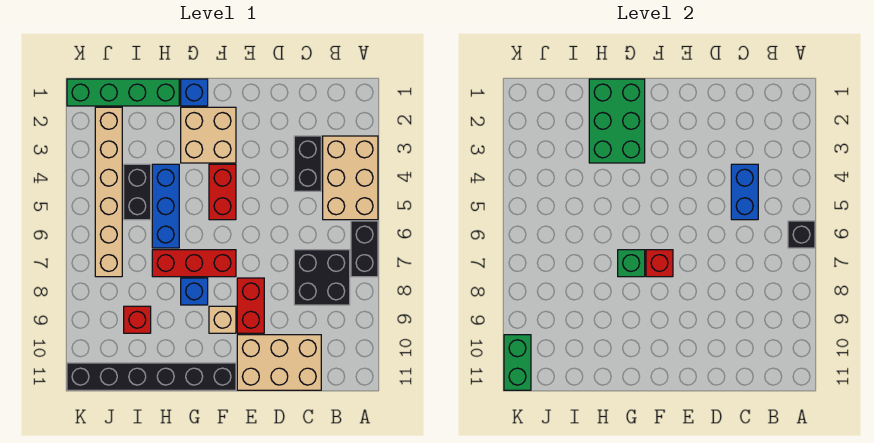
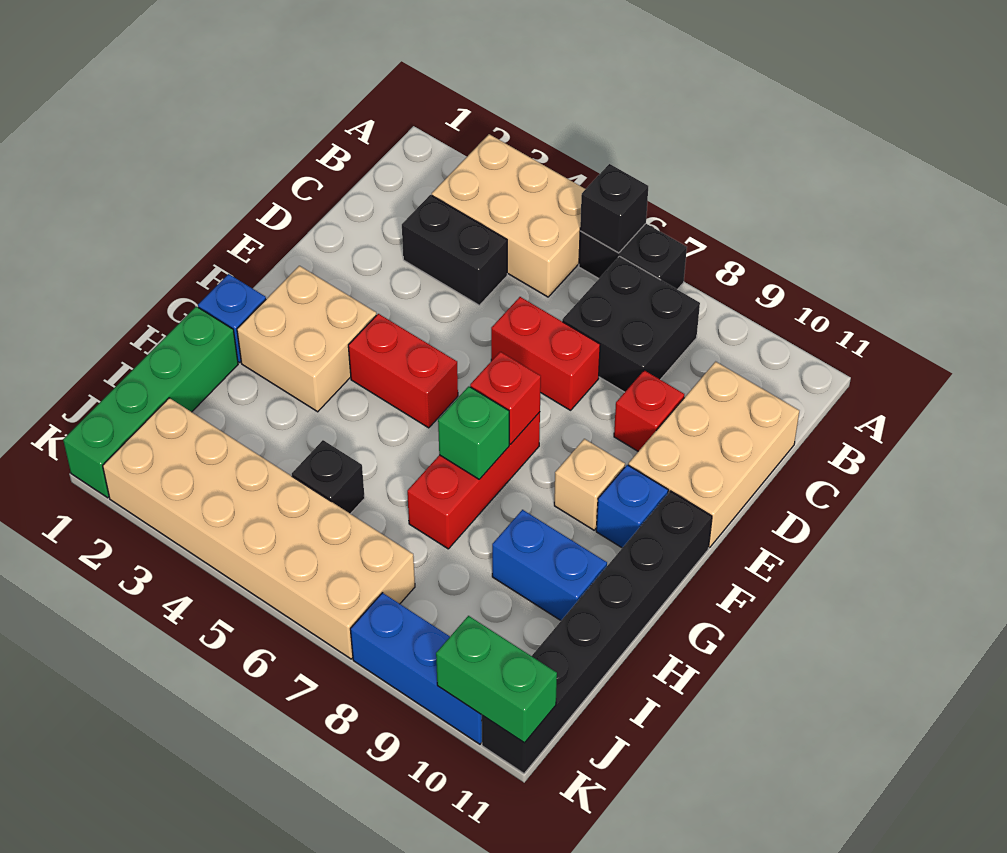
blue brick C4:C5 level 2 -> blue brick H9:H10 level 1
red brick E8:E9 level 1 -> red brick D6:D7 level 1
green brick G1:H3 level 2 -> none
blue brick G8 level 1 -> blue brick F10 level 1
blue brick H4:H6 level 1 -> blue brick K8:K10 level 1
black brick I4:I5 level 1 -> black brick I5 level 1
red brick I9 level 1 -> red brick D9 level 1
tan brick J2:J7 level 1 -> tan brick J2:K7 level 1

